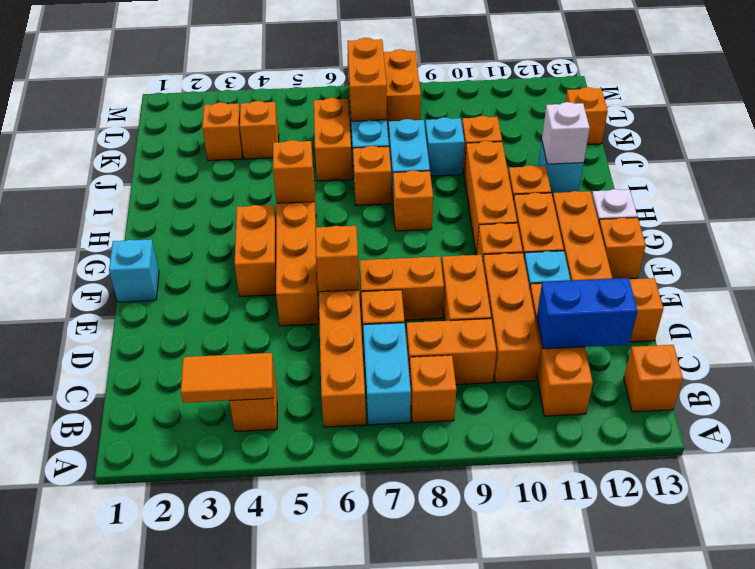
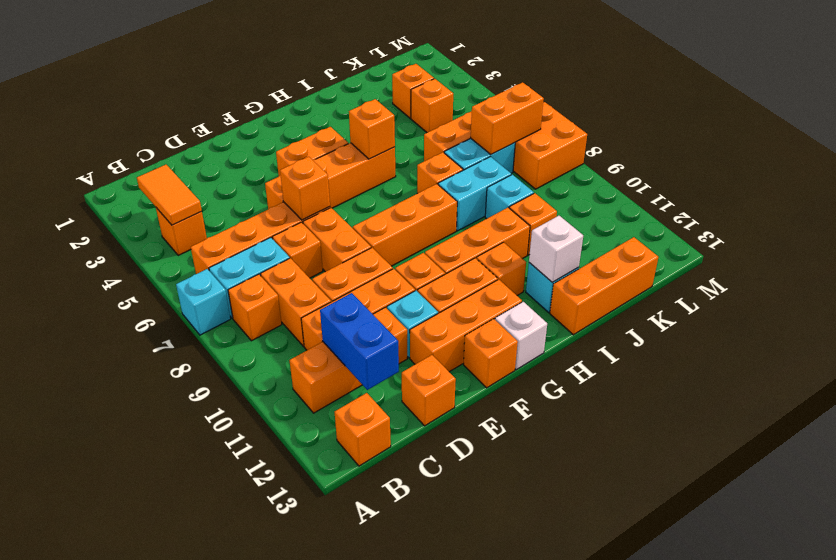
cyan brick F1 level 1 -> cyan brick A7 level 1
orange brick H8 level 1 -> orange brick F8:H8 level 1
orange brick K13 level 1 -> orange brick I13:K13 level 1

